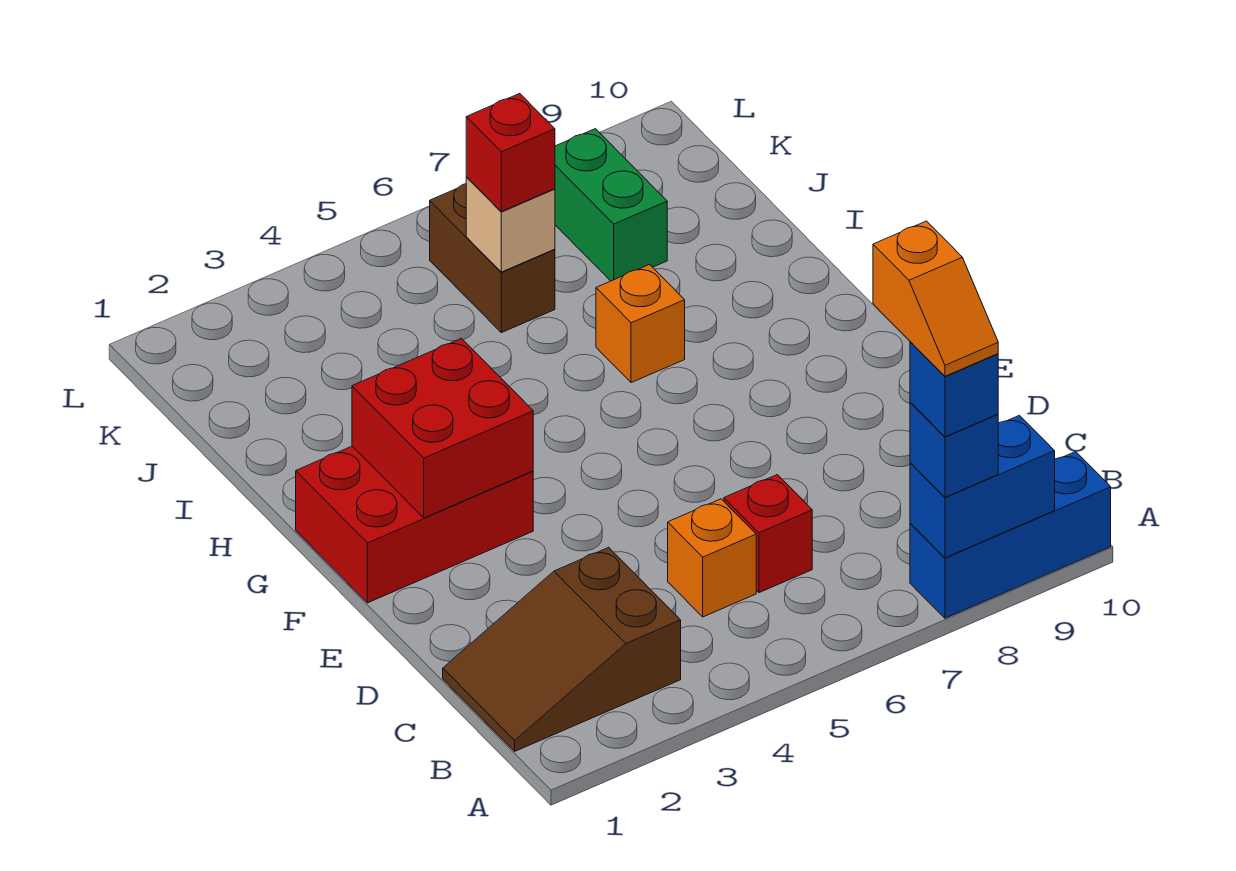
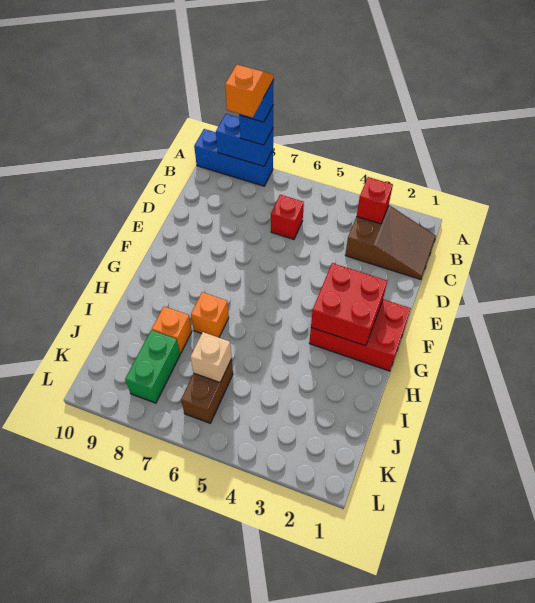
orange brick C5 level 1 -> orange brick I8 level 1
red brick J6 level 3 -> red brick B3 level 2

